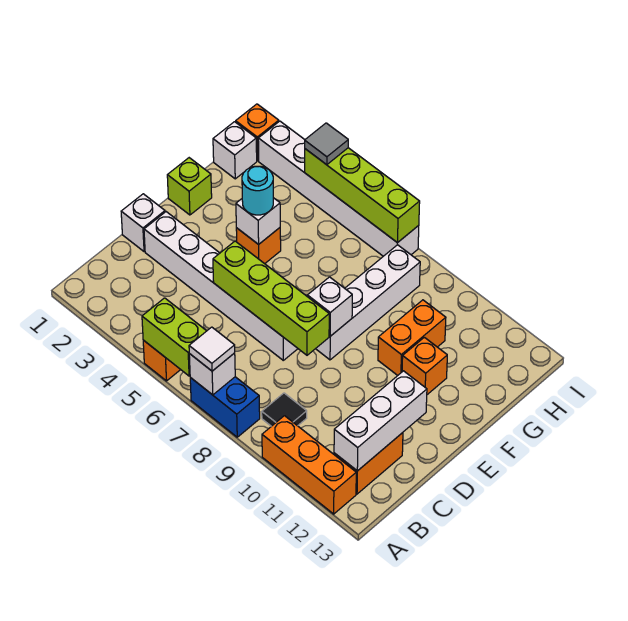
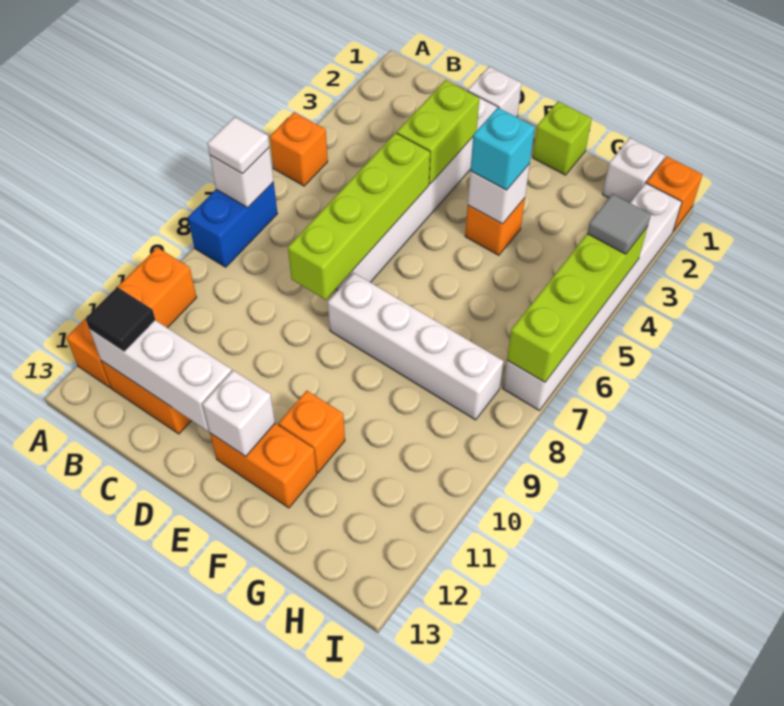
lime brick A5:A6 level 2 -> lime brick D3:D4 level 2
black tile B9 level 1 -> black tile B12 level 3
white brick E8 level 2 -> white brick E12 level 2
cyan round brick F4 level 3 -> cyan brick F4 level 3
orange brick F10:G10 level 1 -> orange brick E12:F12 level 1

